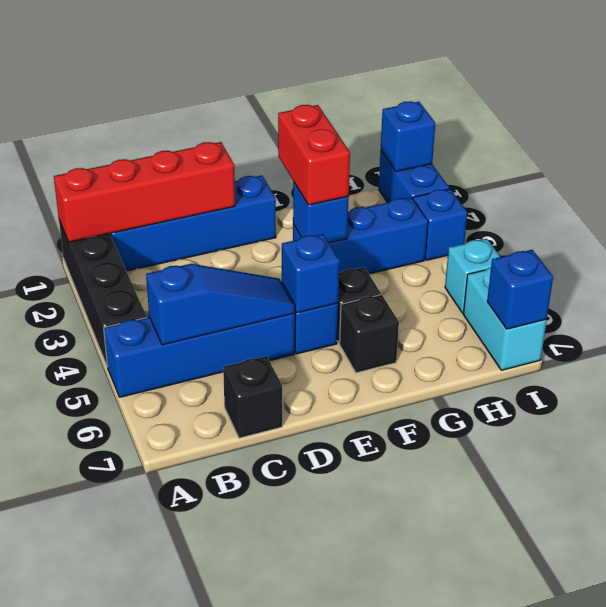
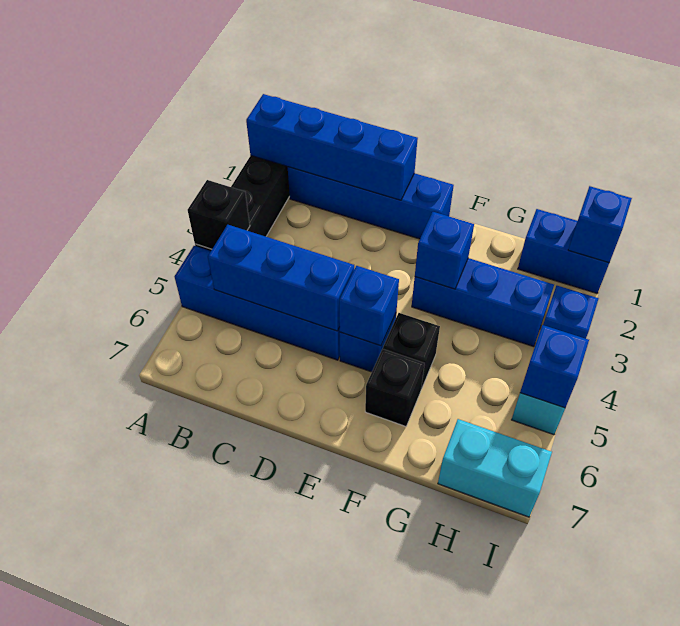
red brick A1:D1 level 2 -> blue brick A1:D1 level 2
blue slope B5:D5 level 2 top B -> blue brick B5:D5 level 2
black brick C7 level 1 -> black brick A4 level 2
red brick F2:F3 level 3 -> none
blue brick I1:I2 level 1 -> blue brick H1:I1 level 1
cyan brick I6:I7 level 1 -> cyan brick H7:I7 level 1
blue brick I7 level 2 -> blue brick I5 level 2

